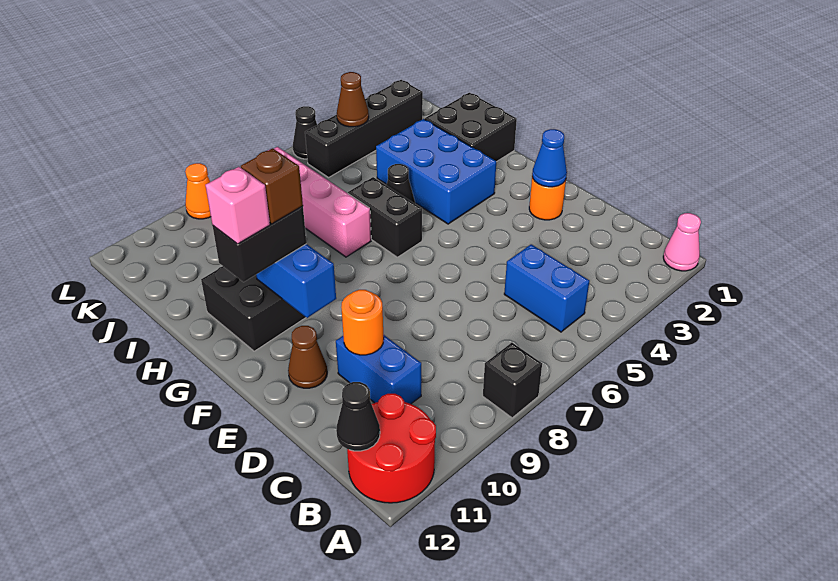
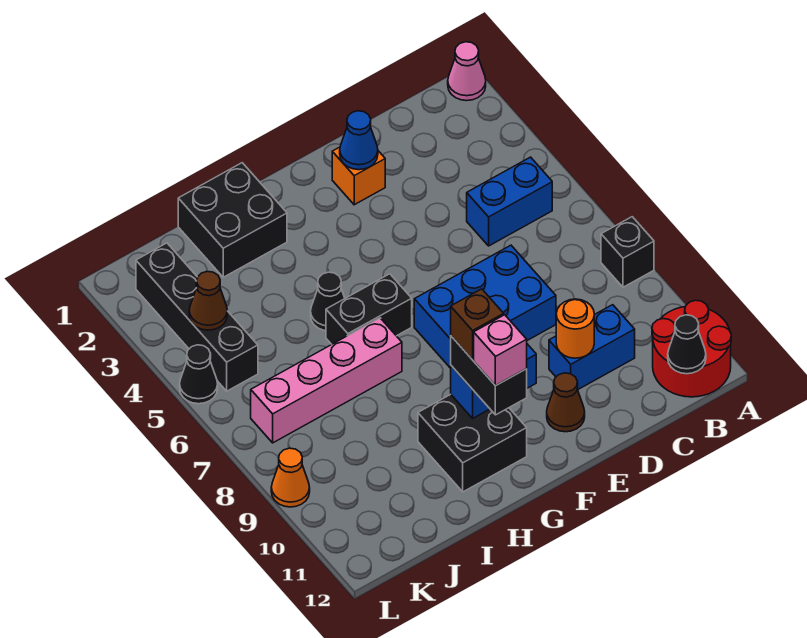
orange round brick E2 level 1 -> orange brick E2 level 1
blue brick G3:I4 level 1 -> blue brick D7:F8 level 1

